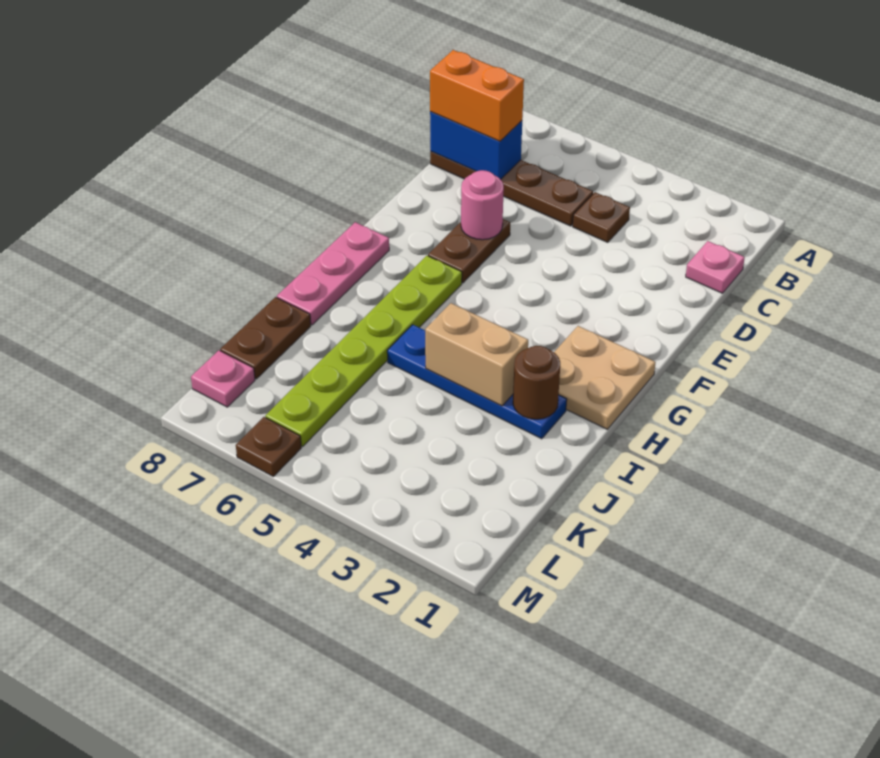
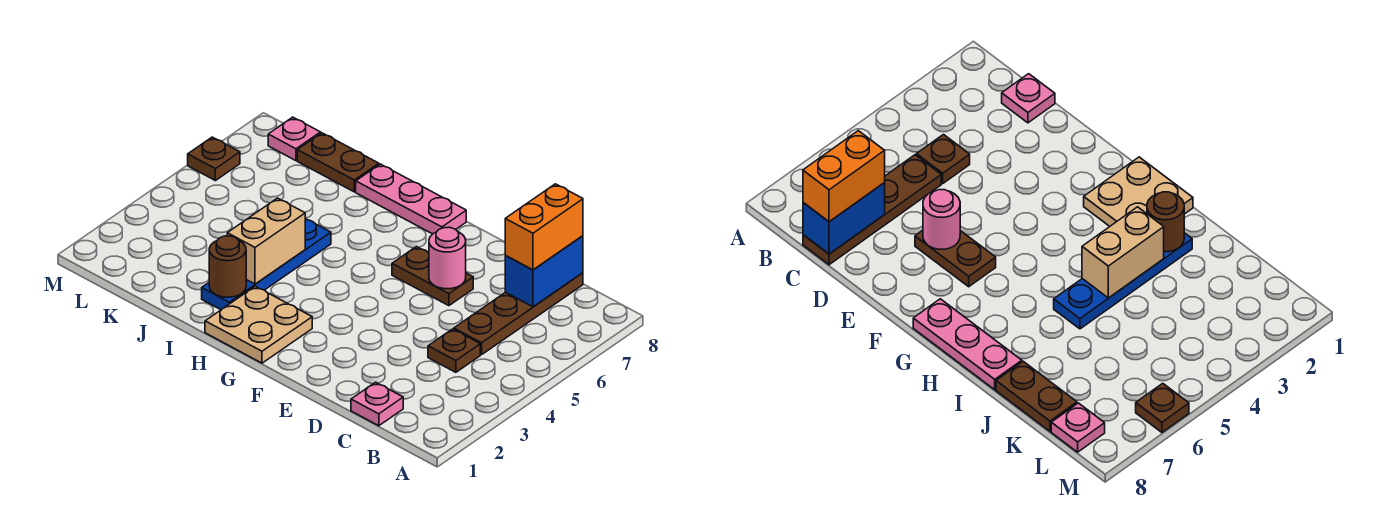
lime plate G6:L6 level 1 -> none

